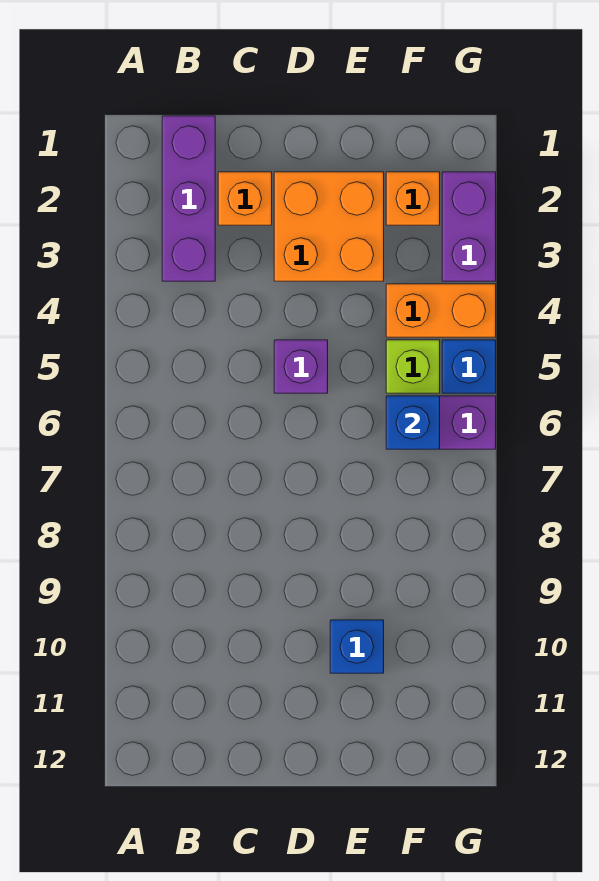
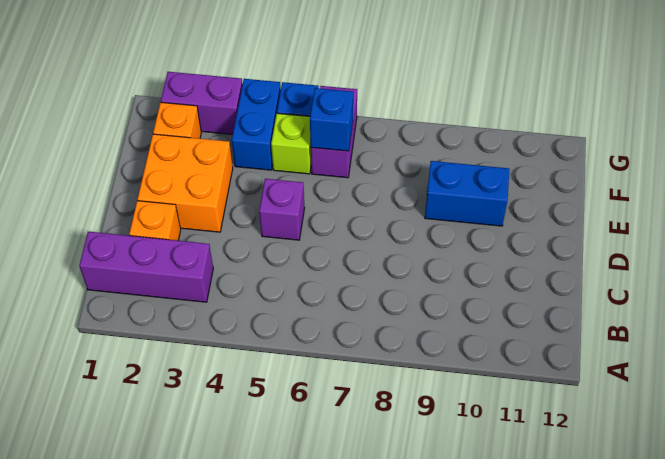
blue brick E10 level 1 -> blue brick E9:E10 level 1
orange brick F4:G4 level 1 -> blue brick F4:G4 level 1

